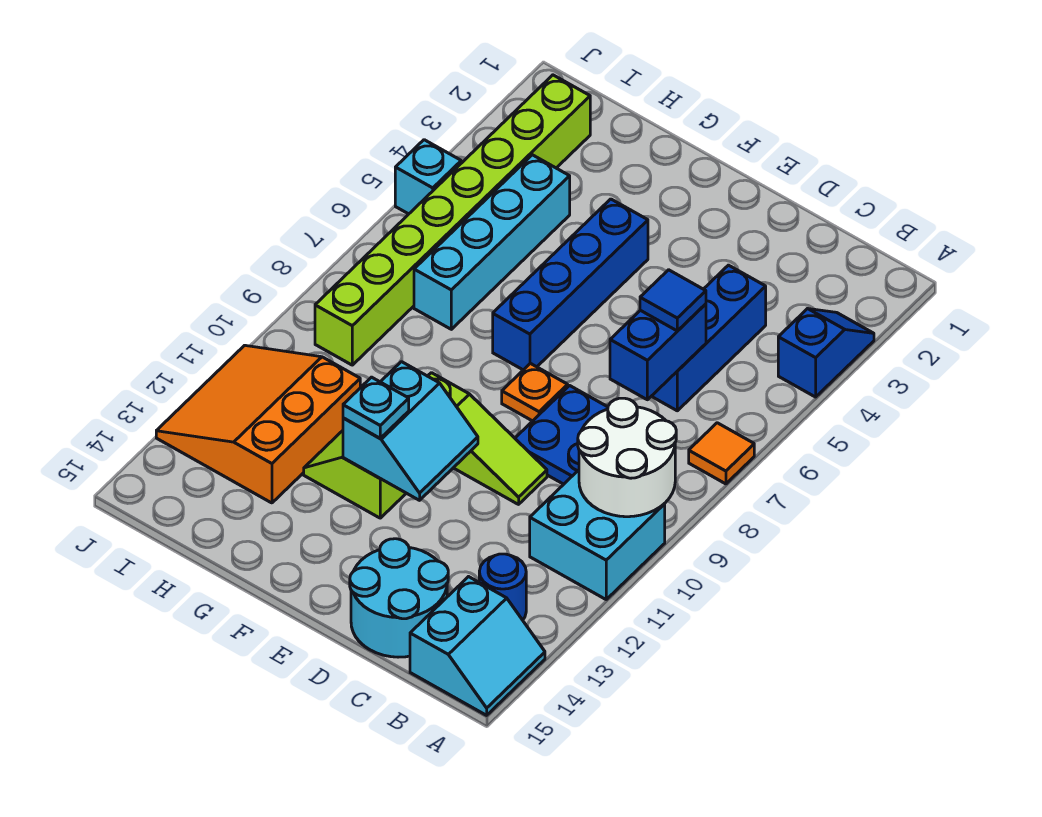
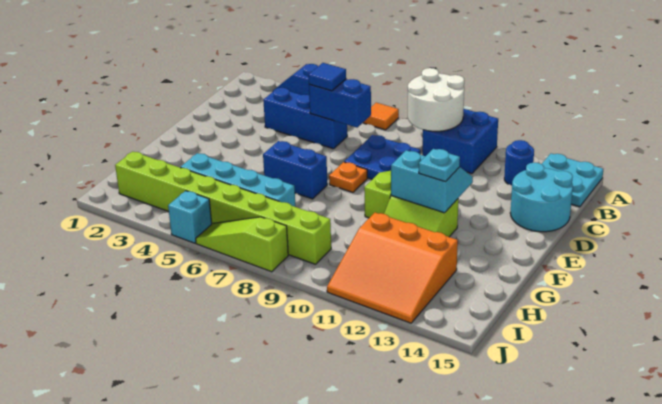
cyan brick A10:B11 level 1 -> blue brick A10:B11 level 1
cyan slope A14:B15 level 1 top B -> cyan plate A14:B15 level 1
blue brick F4:F7 level 1 -> blue brick F6:F7 level 1
none -> lime slope J6:J8 level 1 top 8

